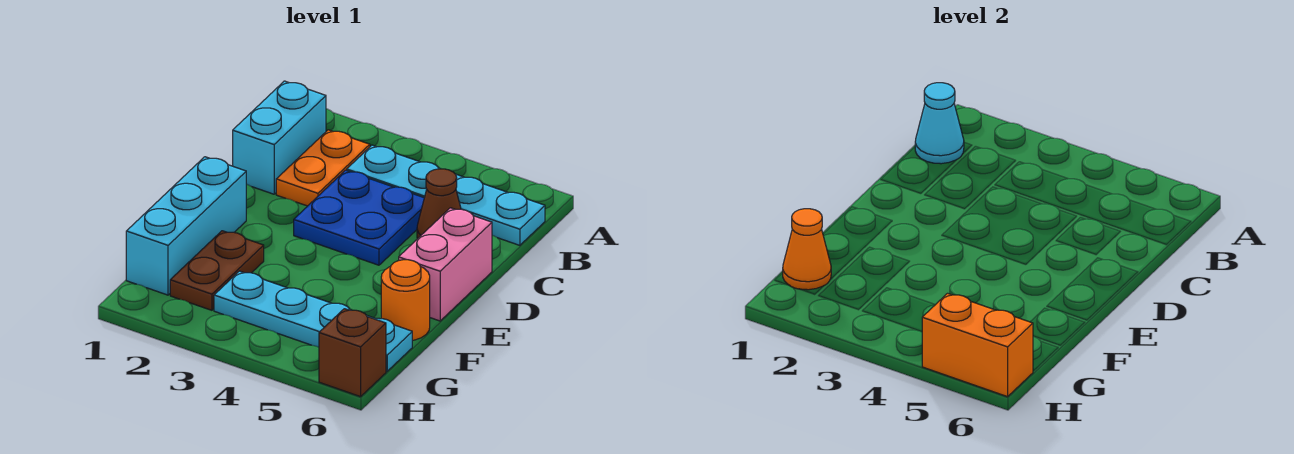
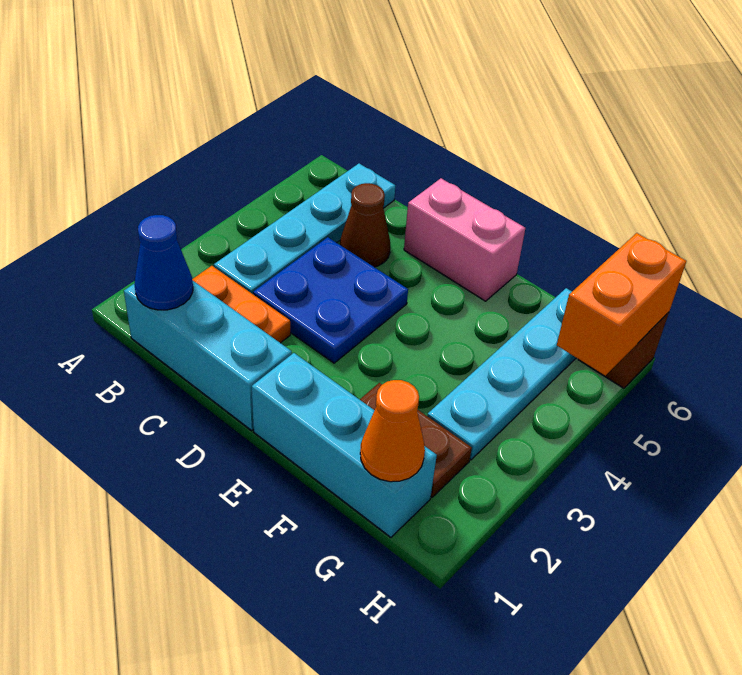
cyan brick B1:C1 level 1 -> cyan brick B1:D1 level 1
cyan cone B1 level 2 -> blue cone B1 level 2
orange round brick F6 level 1 -> none

